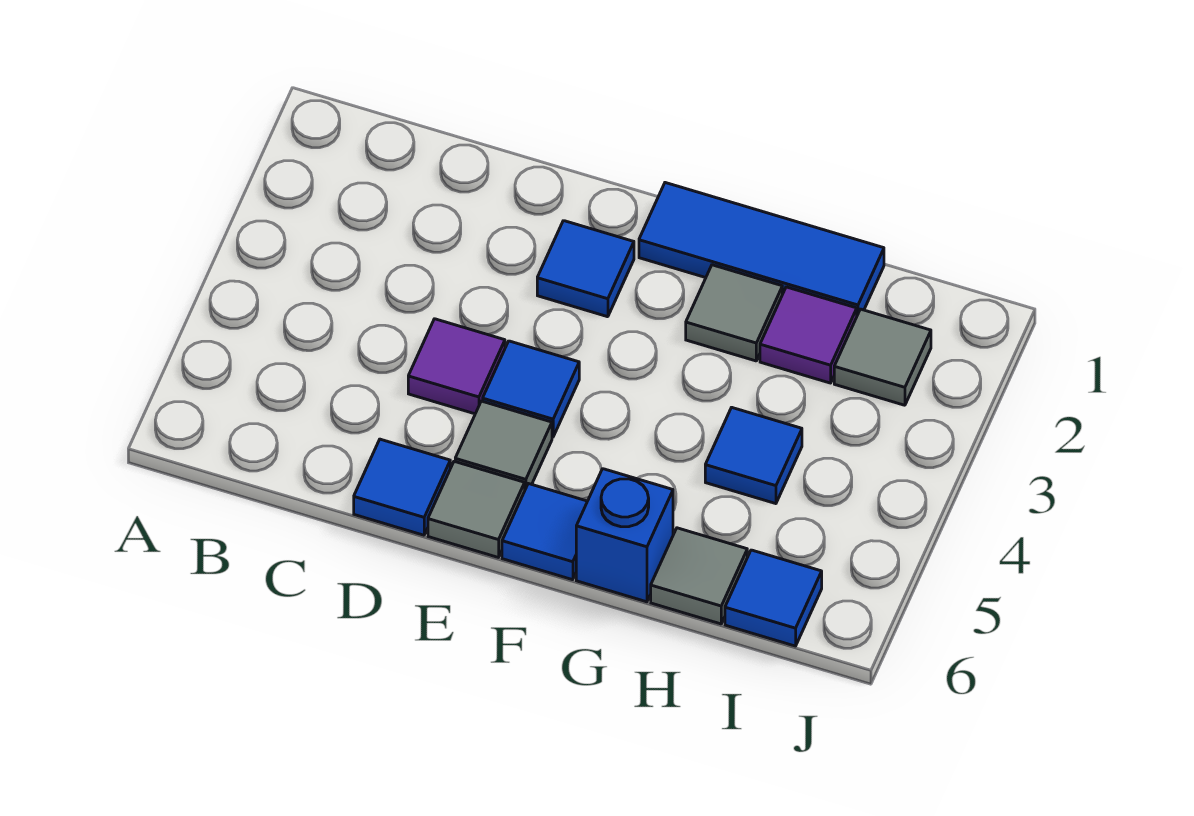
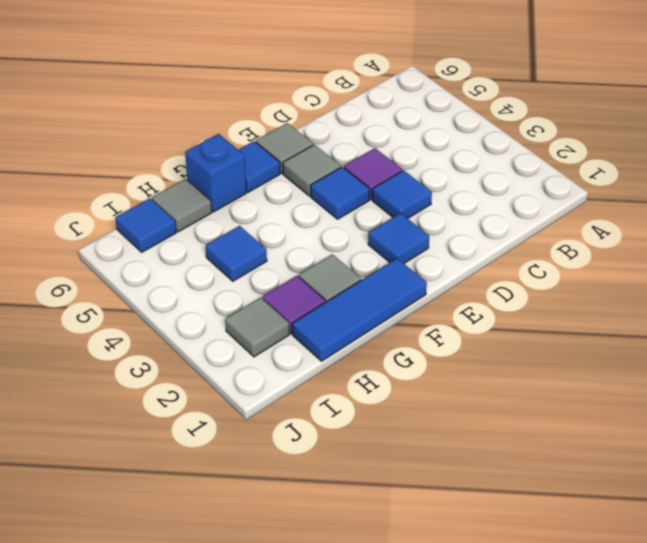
blue tile D6 level 1 -> blue tile D3 level 1

